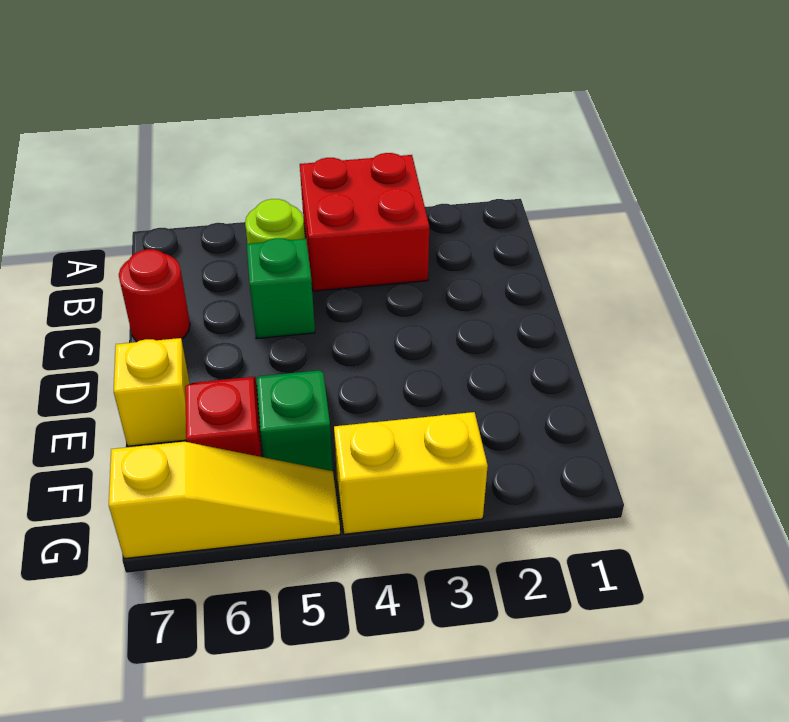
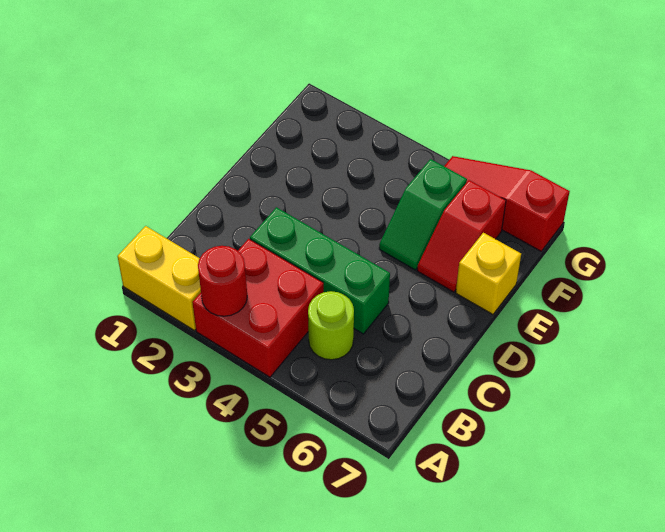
green brick C5 level 1 -> green brick C3:C5 level 1
red round brick C7 level 1 -> red round brick A3 level 2
yellow brick G3:G4 level 1 -> yellow brick A1:A2 level 1
yellow slope G5:G7 level 1 top 7 -> red slope G5:G7 level 1 top 7

